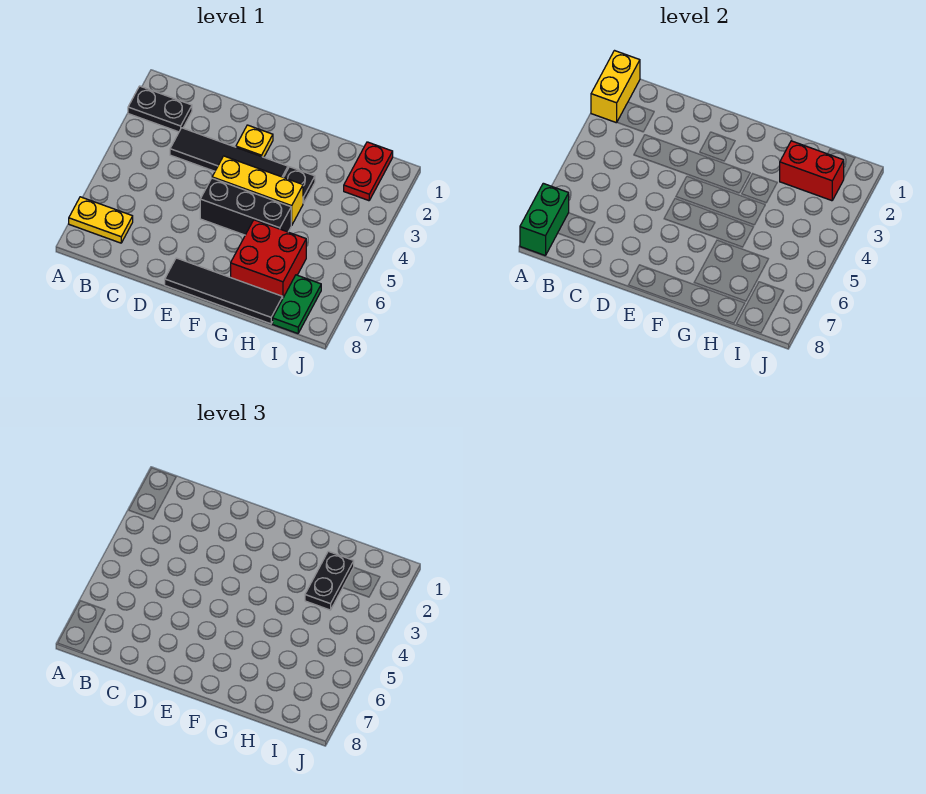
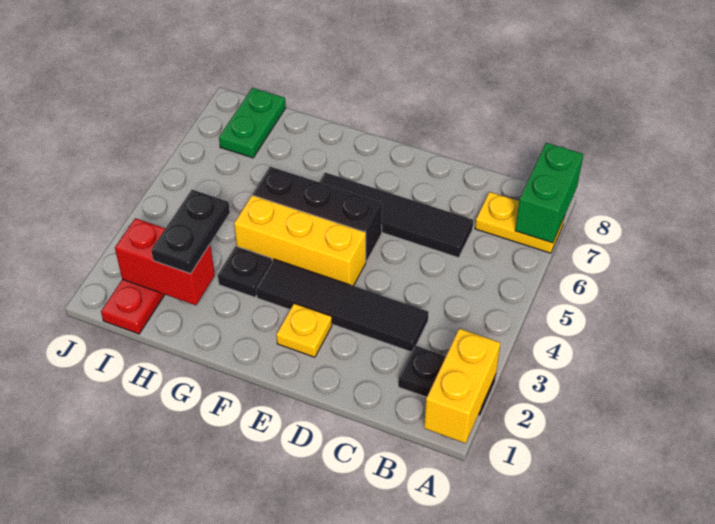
black tile E8:H8 level 1 -> black tile C6:F6 level 1
red brick G6:H7 level 1 -> none

